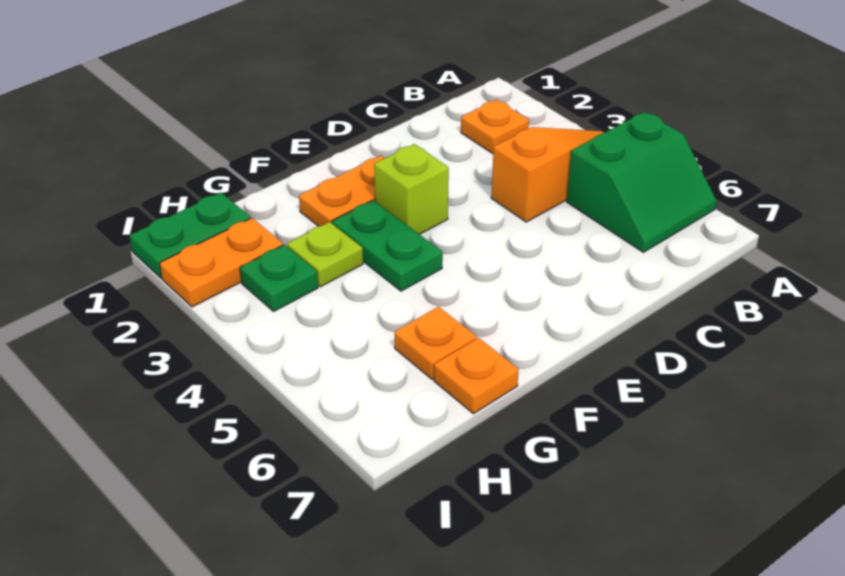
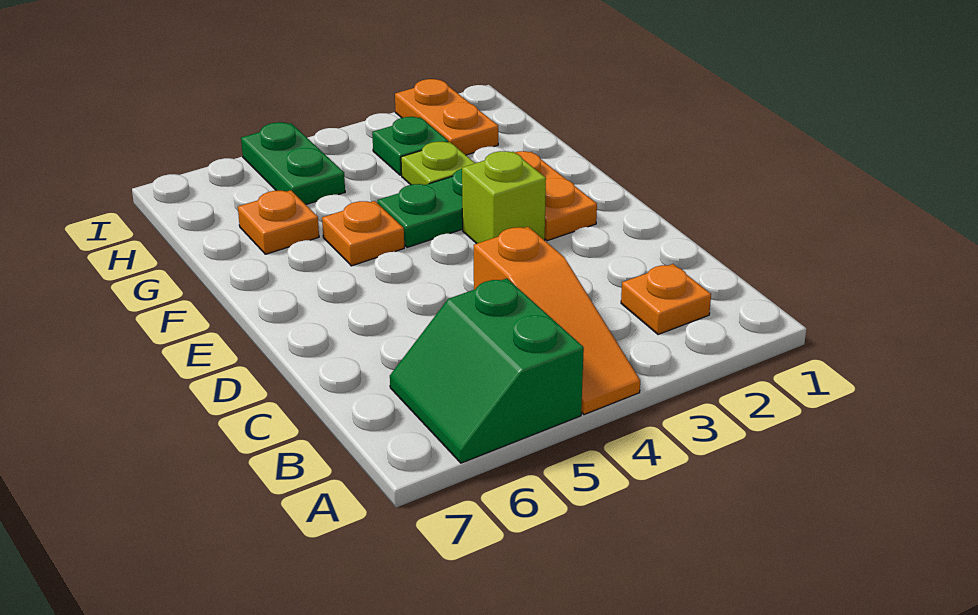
orange plate G7 level 1 -> orange plate F5 level 1
green plate H1:I1 level 1 -> green plate H5:I5 level 1

